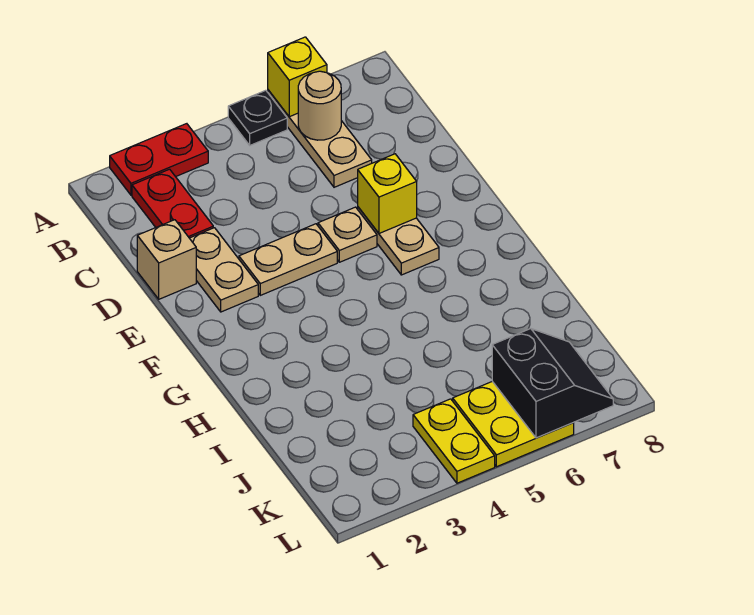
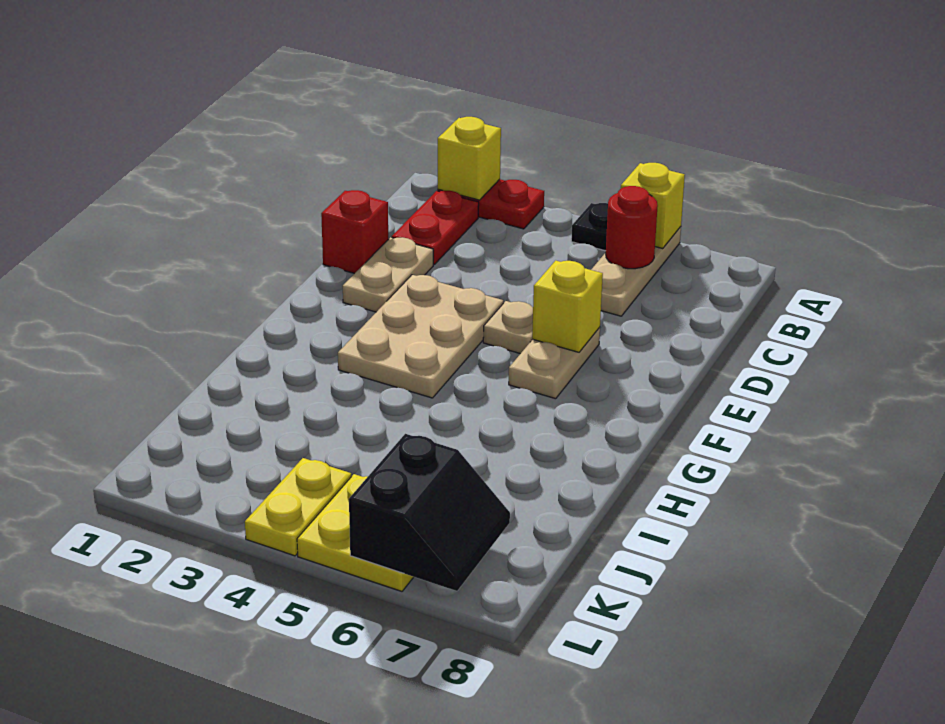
none -> yellow brick A2 level 2
tan round brick B6 level 2 -> red round brick B6 level 2
tan brick D1 level 1 -> red brick D1 level 1
tan plate E3:E4 level 1 -> tan plate E3:G4 level 1

